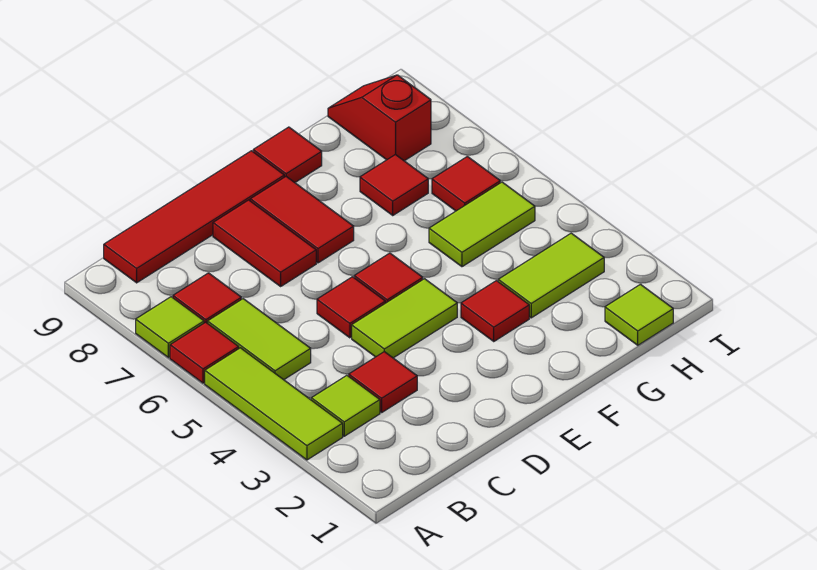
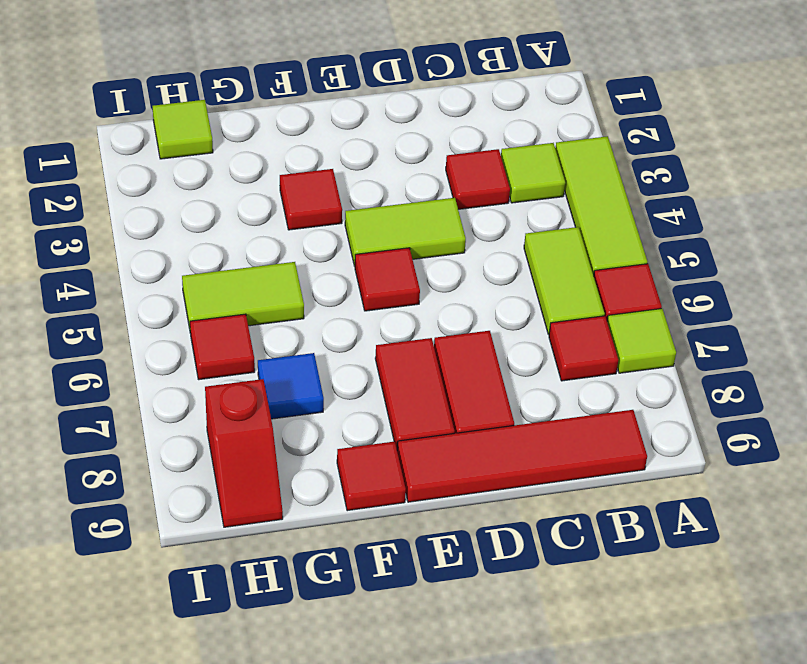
red tile D5 level 1 -> none
lime tile G3:H3 level 1 -> none
red tile G7 level 1 -> blue tile G7 level 1

